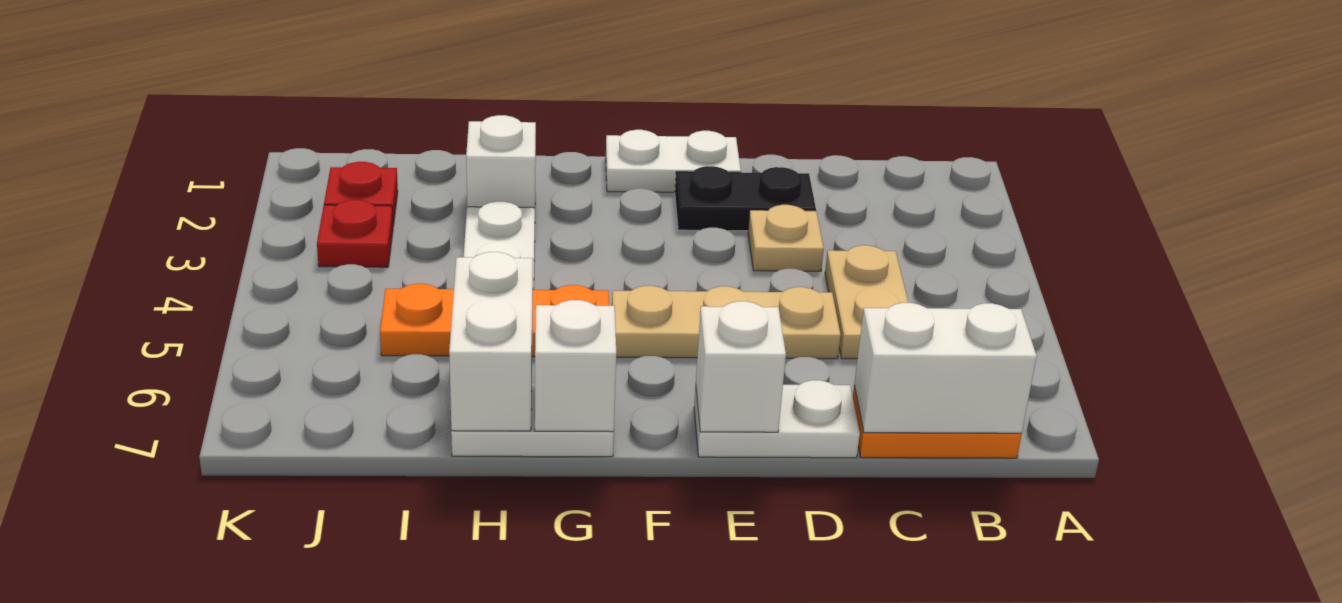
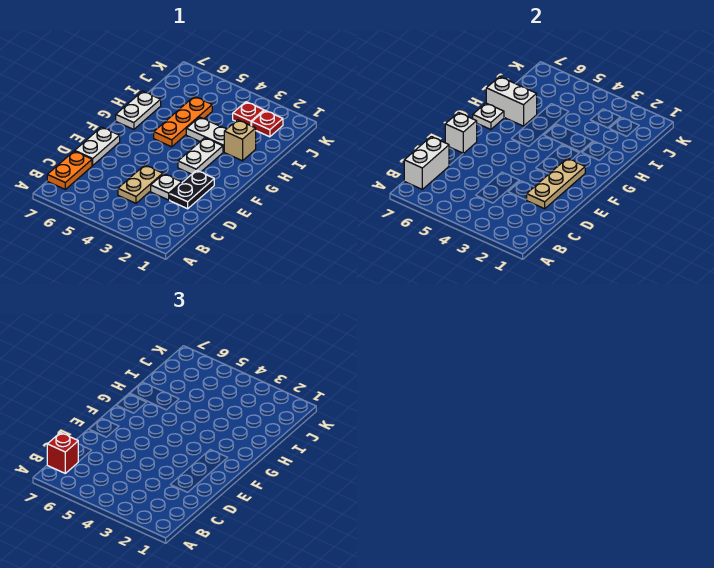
none -> red brick B7 level 3
tan plate C4:C5 level 1 -> tan plate C4:D4 level 1
tan plate D3 level 1 -> white plate D3 level 1
tan plate D5:F5 level 1 -> tan plate D2:F2 level 2
white plate E1:F1 level 1 -> white plate F3:G3 level 1
white brick G7 level 2 -> white plate G7 level 2
white brick H2 level 1 -> tan brick H2 level 1

